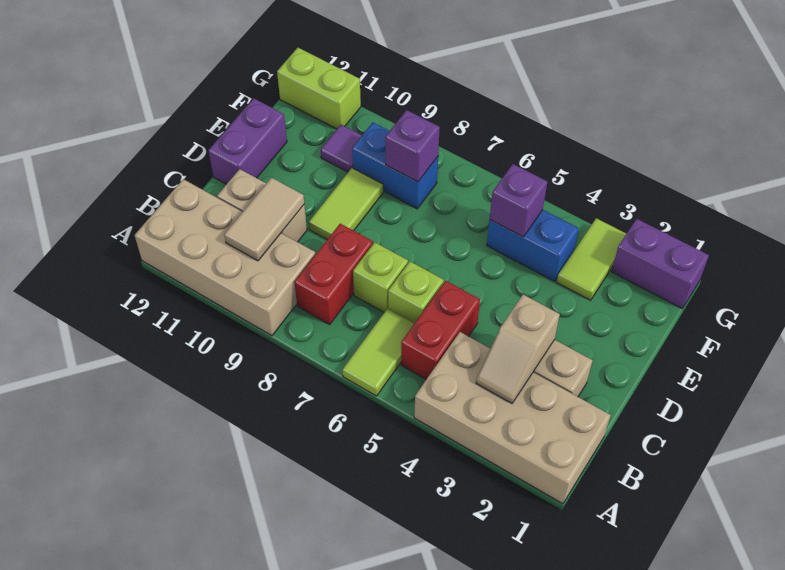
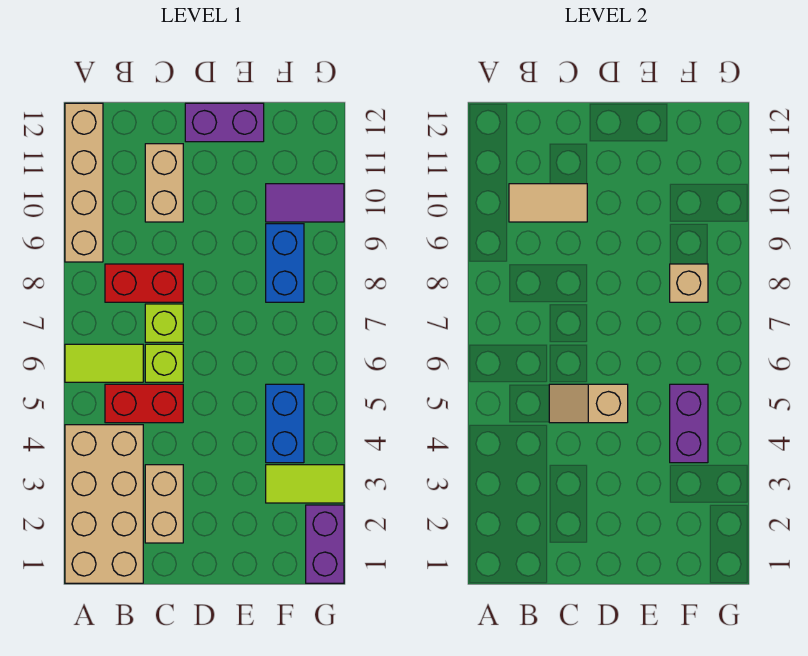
tan brick A9:B12 level 1 -> tan brick A9:A12 level 1
tan slope B3:C3 level 2 top C -> tan slope C5:D5 level 2 top D
lime tile D9:E9 level 1 -> none
purple brick F5 level 2 -> purple brick F4:F5 level 2
purple brick F8 level 2 -> tan brick F8 level 2
purple tile F10 level 1 -> purple tile F10:G10 level 1
lime brick G11:G12 level 1 -> none

